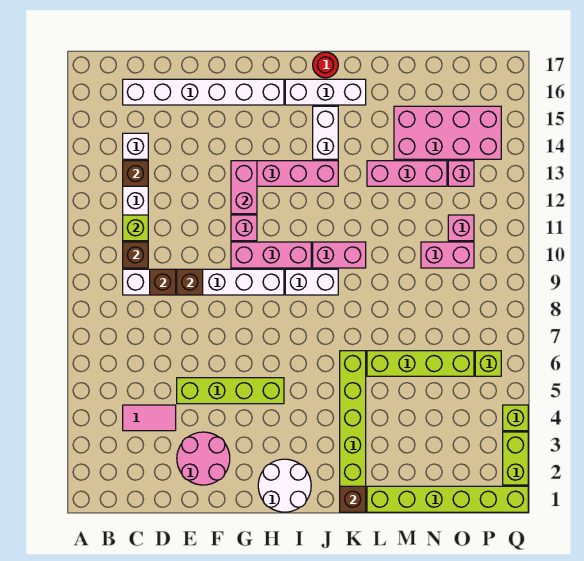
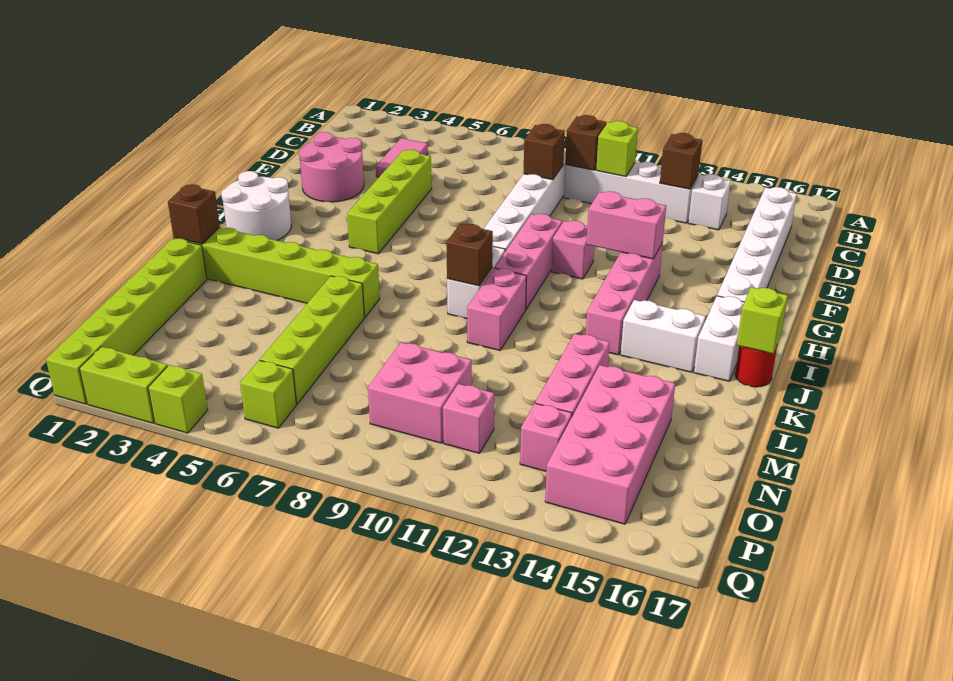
brown brick E9 level 2 -> brown brick J9 level 2
white brick I16:K16 level 1 -> white brick I16:J16 level 1
none -> lime brick J17 level 2
pink brick N10:O10 level 1 -> pink brick N9:O10 level 1

